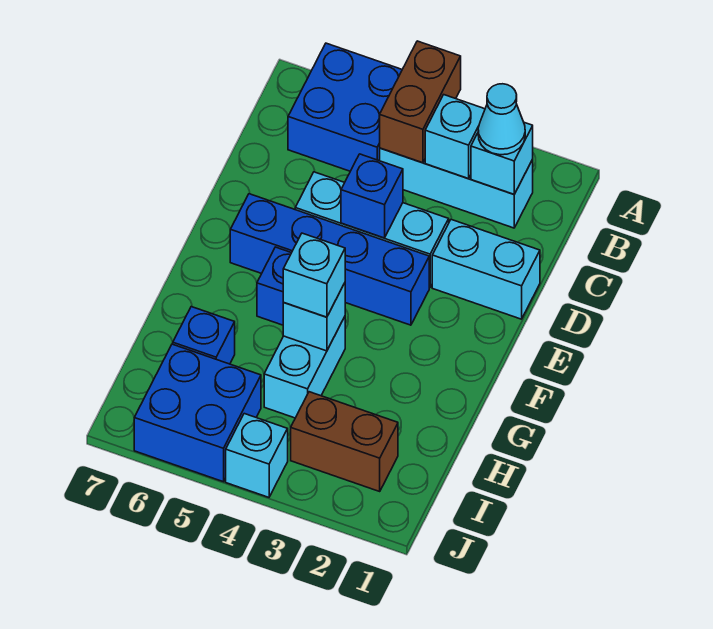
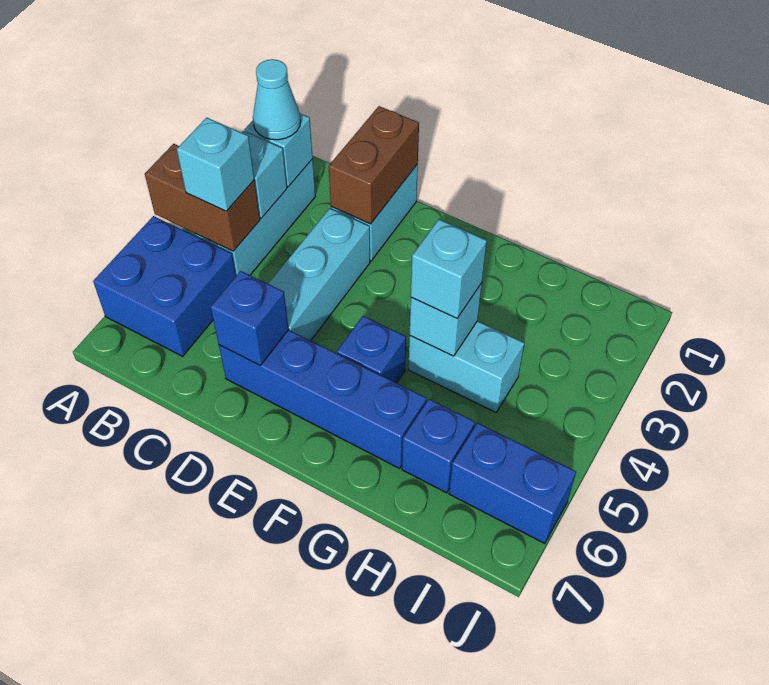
blue brick D4 level 2 -> blue brick D6 level 2
blue brick E3:E6 level 1 -> blue brick D6:G6 level 1
brown brick I2:I3 level 1 -> brown brick D1:D2 level 2
blue brick I5:J6 level 1 -> blue brick I6:J6 level 1
cyan brick J4 level 1 -> cyan brick B4 level 3

